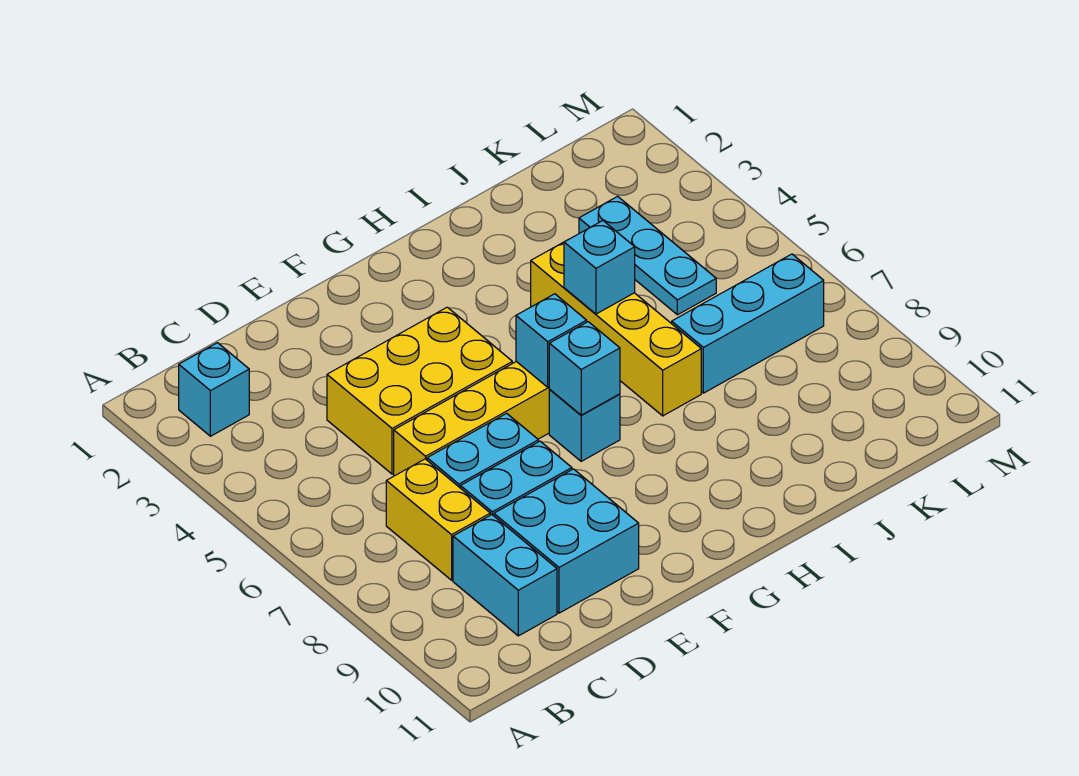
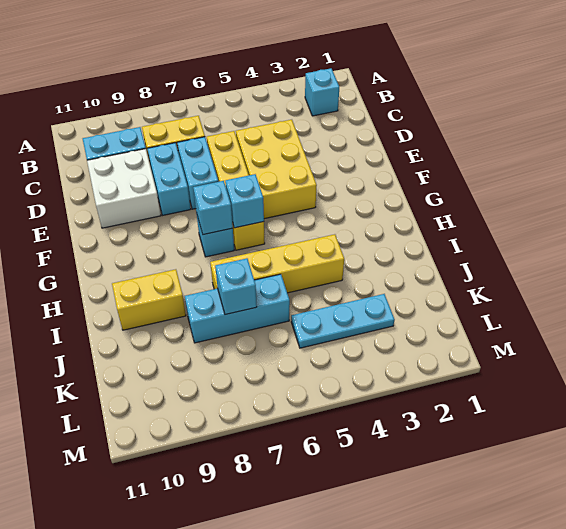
cyan brick D9:E10 level 1 -> white brick D9:E10 level 1
cyan brick I5 level 2 -> cyan brick J7 level 2
none -> yellow brick I9:I10 level 1
cyan brick J7:L7 level 1 -> cyan brick J6:J8 level 1

